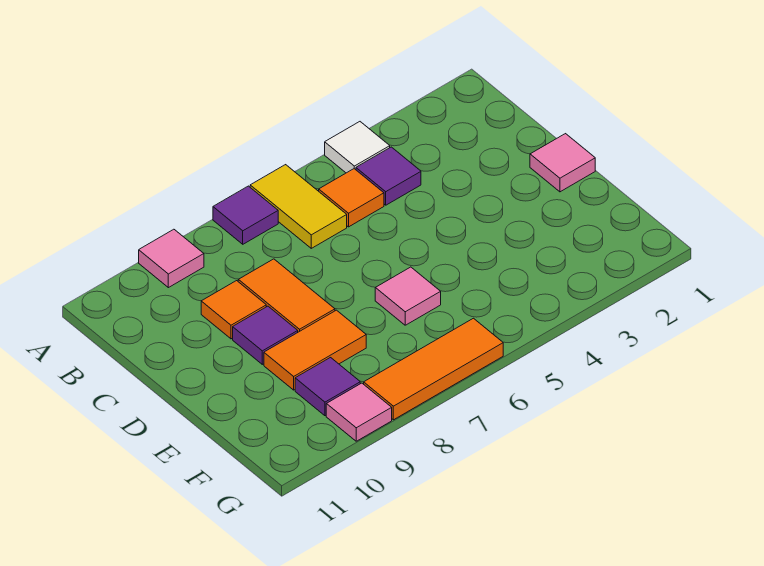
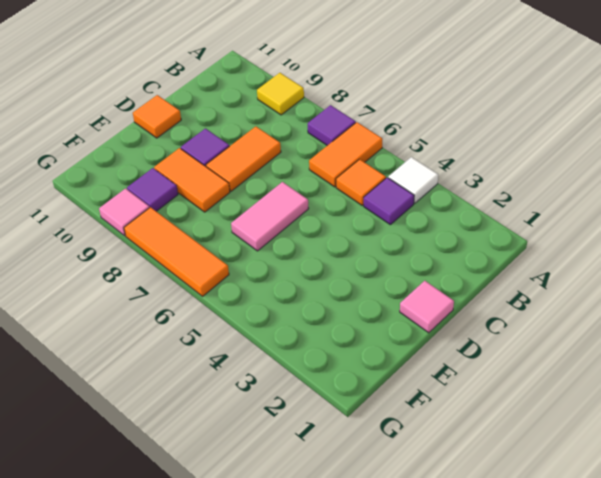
yellow tile A6:B6 level 1 -> orange tile A6:B6 level 1
pink tile A9 level 1 -> yellow tile A9 level 1
orange tile C9 level 1 -> orange tile D11 level 1
pink tile E6 level 1 -> pink tile D6:E6 level 1

